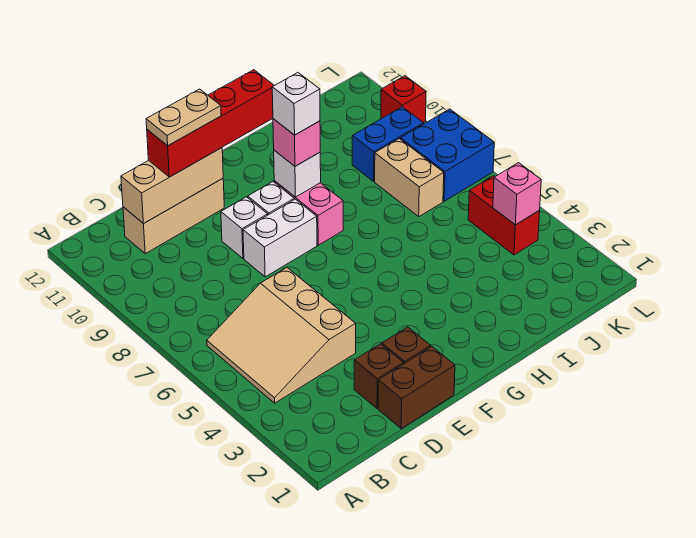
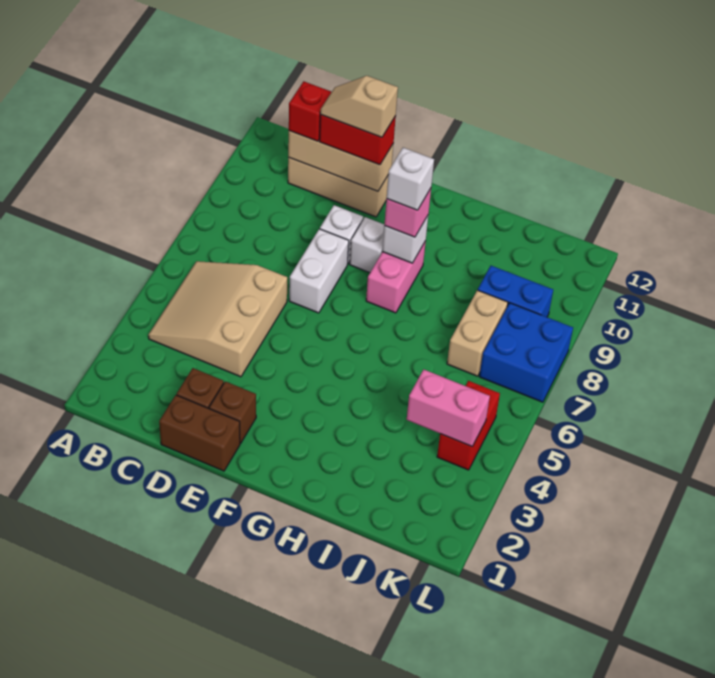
red brick D11:G11 level 3 -> red brick D11:E11 level 3
tan plate D11:E11 level 4 -> tan slope D11:E11 level 4 top E
white brick E8:F8 level 1 -> white brick E7:E8 level 1
pink brick K4 level 2 -> pink brick J4:K4 level 2
red brick L10 level 1 -> red brick C11 level 3

